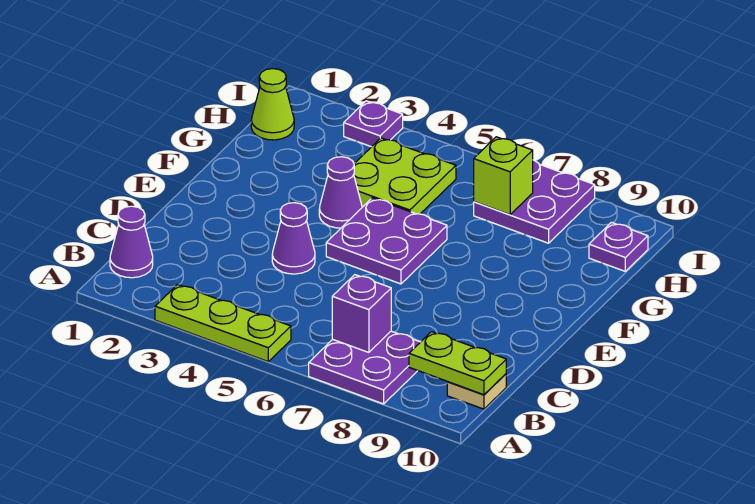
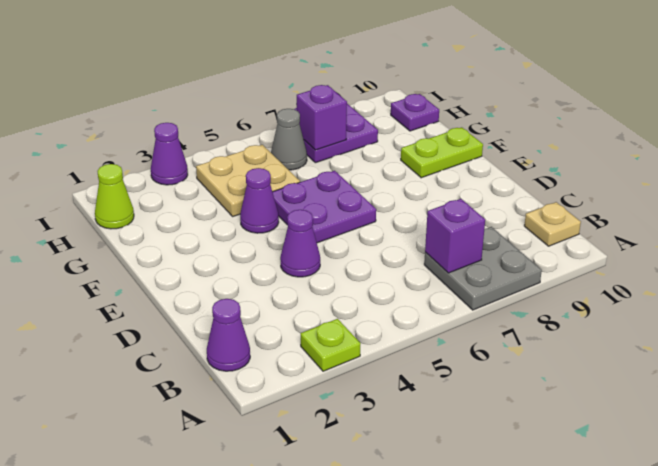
lime plate A3:A5 level 1 -> lime plate A3 level 1
purple plate A7:B8 level 1 -> grey plate A7:B8 level 1
lime plate B9:B10 level 2 -> lime plate F9:F10 level 1
lime plate G4:H5 level 1 -> tan plate G4:H5 level 1
none -> grey cone H6 level 1
lime brick H7 level 2 -> purple brick H7 level 2
purple plate I3 level 1 -> purple cone I3 level 1

